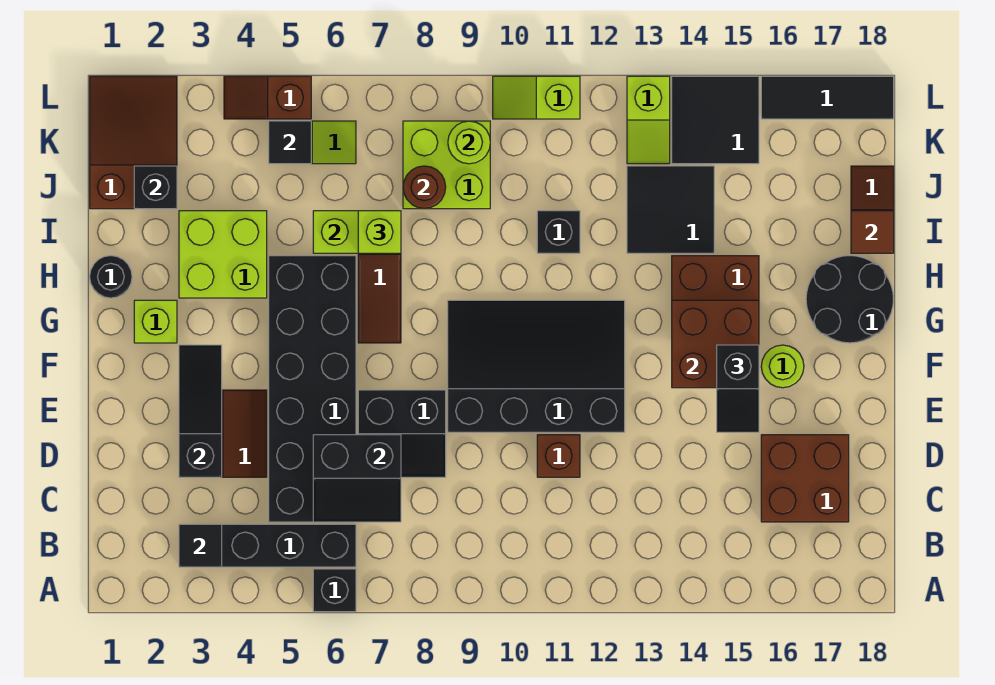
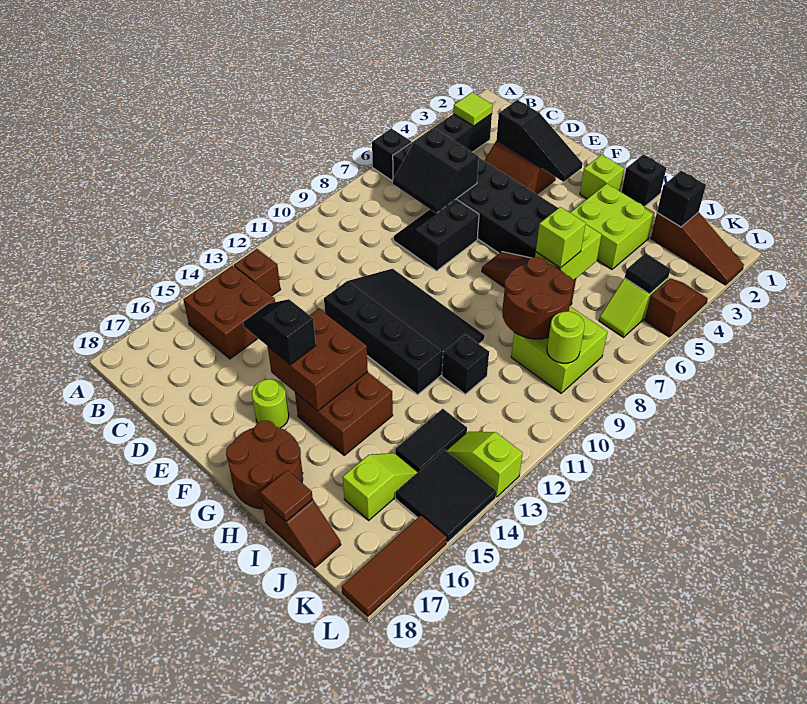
black tile B3 level 2 -> lime tile B3 level 2
black slope C6:D7 level 2 top D -> black slope C6:D7 level 2 top 6
brown brick C16:D17 level 1 -> brown brick B14:C15 level 1
brown brick D11 level 1 -> brown brick B13 level 1
black slope E9:G12 level 1 top E -> black slope E10:H12 level 1 top 12
black round brick G17:H18 level 1 -> brown round brick G17:H18 level 1
black round brick H1 level 1 -> black brick H1 level 1
black tile I13:J14 level 1 -> black tile J13:J14 level 1
brown slope J1:L2 level 1 top J -> brown slope J2:L2 level 1 top J
brown round brick J8 level 2 -> brown round brick I8:J9 level 2
lime slope L10:L11 level 1 top 11 -> lime slope J15:J16 level 1 top 16
black tile L16:L18 level 1 -> brown tile L16:L18 level 1

